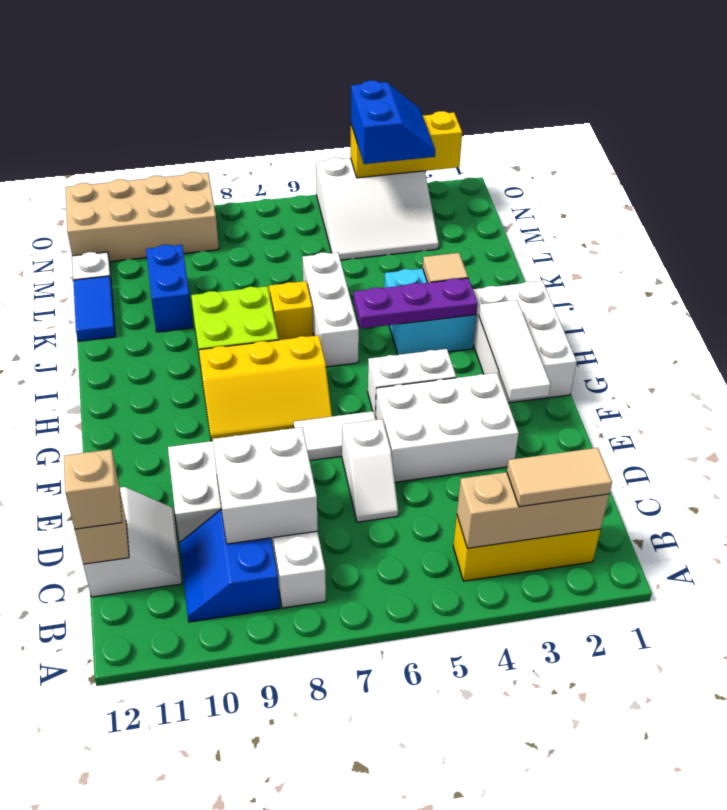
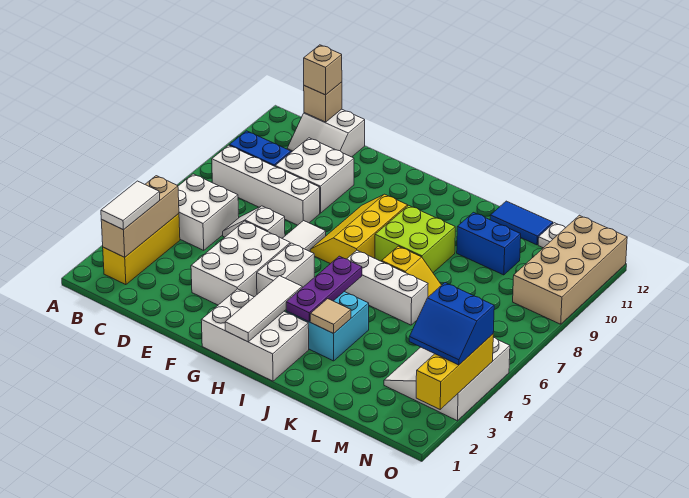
tan tile B2:B3 level 3 -> white tile B2:B3 level 3
white brick C8:D9 level 2 -> white brick B5:C6 level 1
white tile F2:H2 level 2 -> white tile H1:H3 level 2

